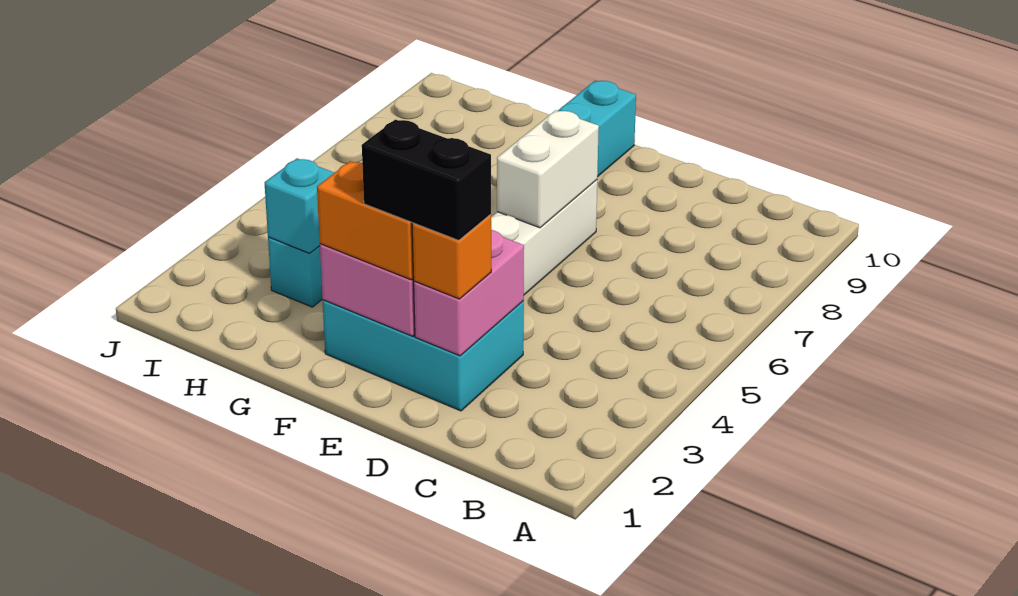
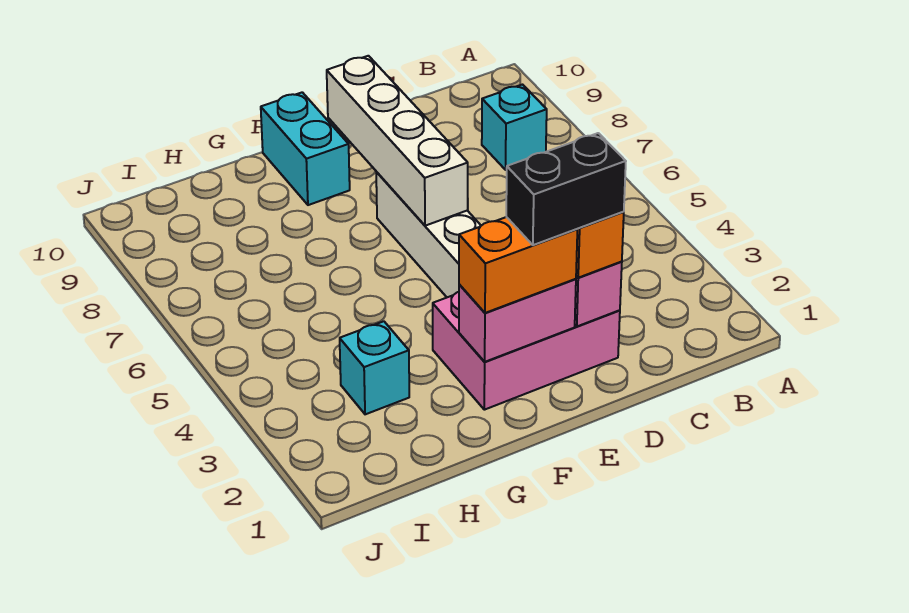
cyan brick D2:F3 level 1 -> pink brick D2:F3 level 1
white brick E6:E7 level 2 -> white brick E6:E9 level 2
cyan brick H3 level 2 -> cyan brick B8 level 1

